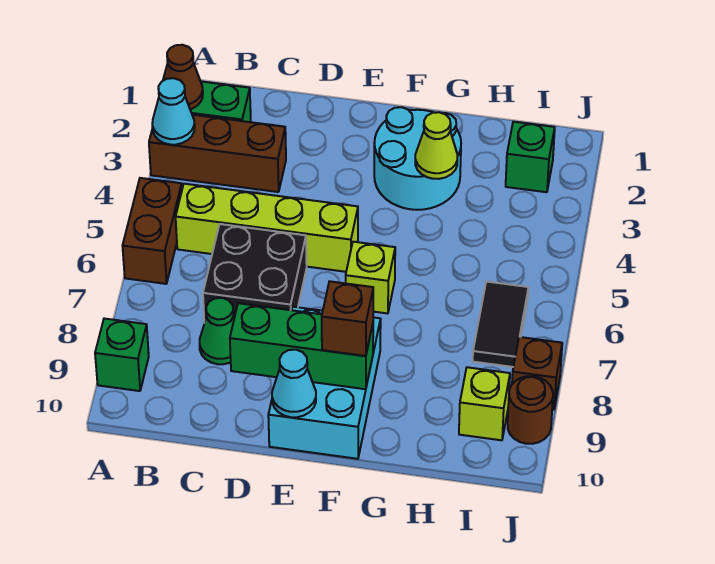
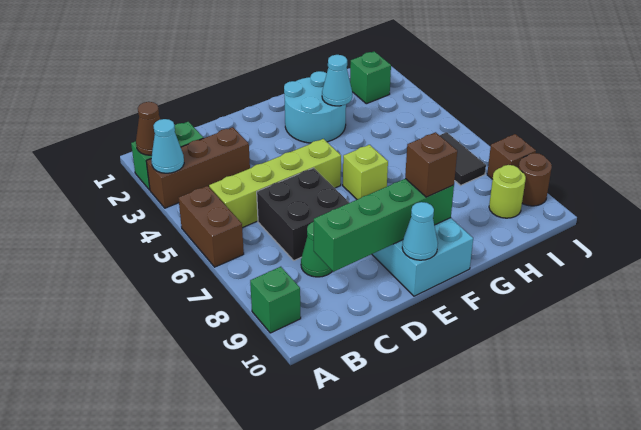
green brick D9:F9 level 2 -> green brick C9:F9 level 2
lime cone G3 level 2 -> cyan cone G3 level 2
lime brick I9 level 1 -> lime round brick I9 level 1

